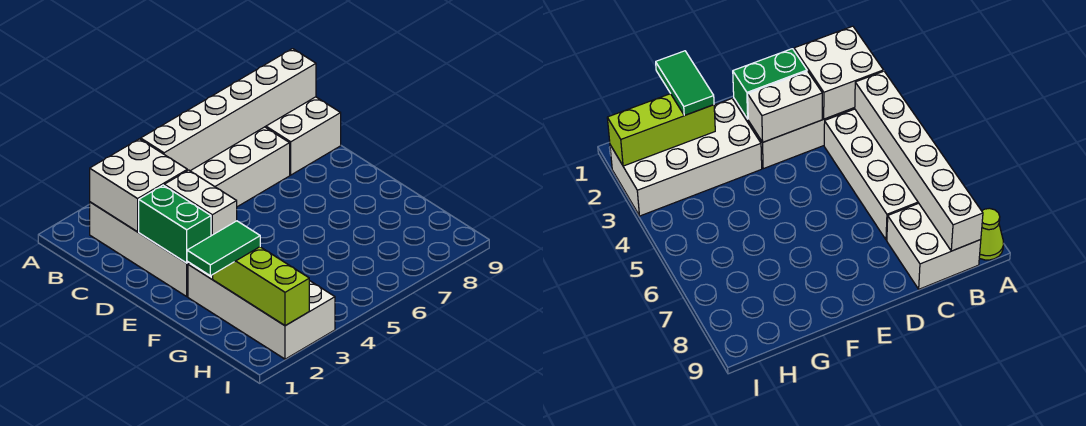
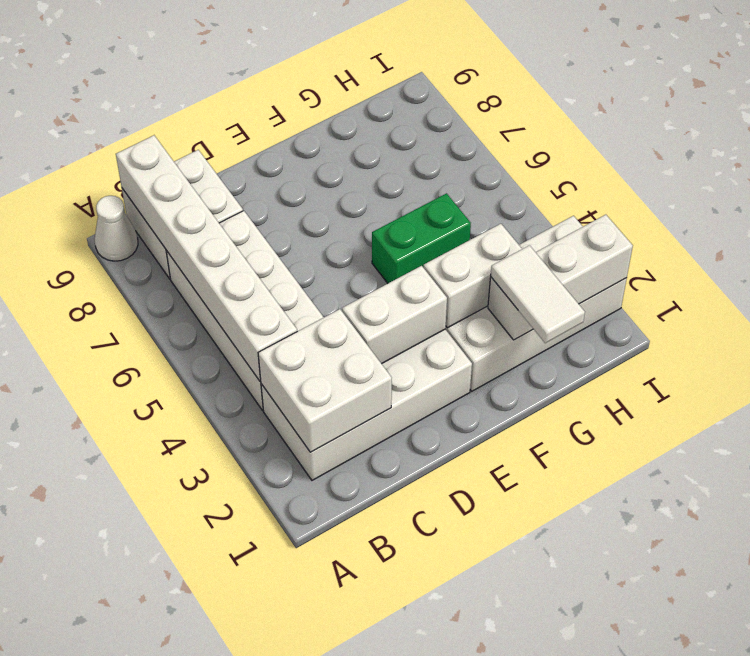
lime cone A9 level 1 -> white cone A9 level 1
green brick D2:E2 level 2 -> green brick F5:G5 level 1
none -> white brick F3:G3 level 2
green tile G1:G2 level 3 -> white tile G1:G2 level 3
lime brick G2:I2 level 2 -> white brick G2:I2 level 2

